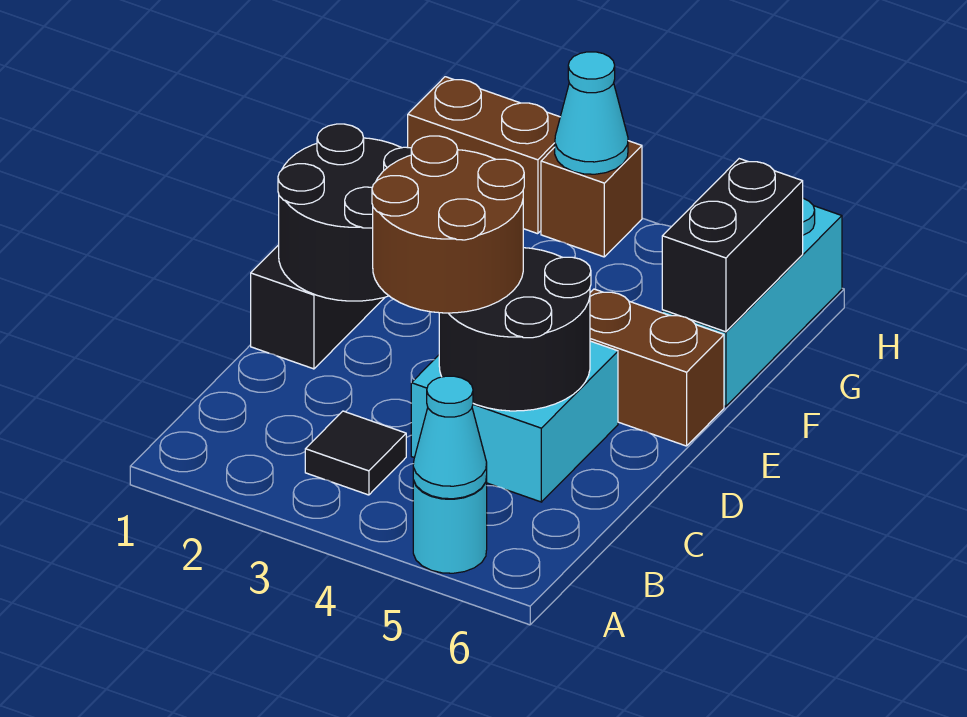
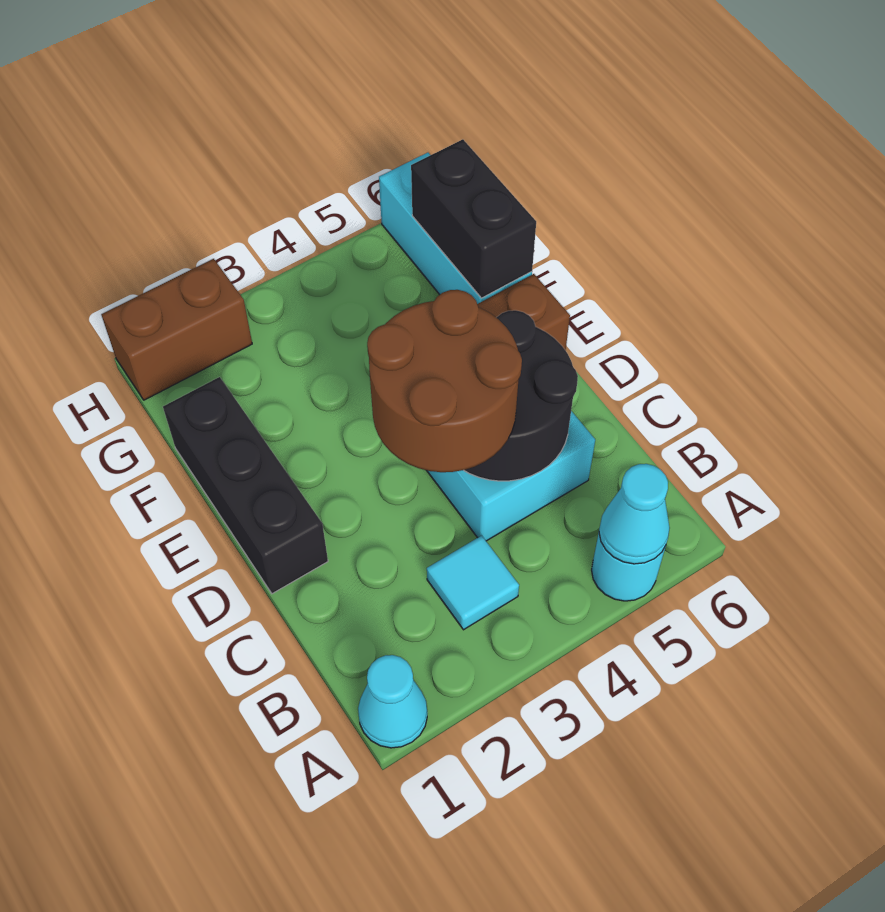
black tile B3 level 1 -> cyan tile B3 level 1
black round brick D1:E2 level 2 -> none
brown brick H3 level 1 -> none
cyan cone H3 level 2 -> cyan cone A1 level 1

